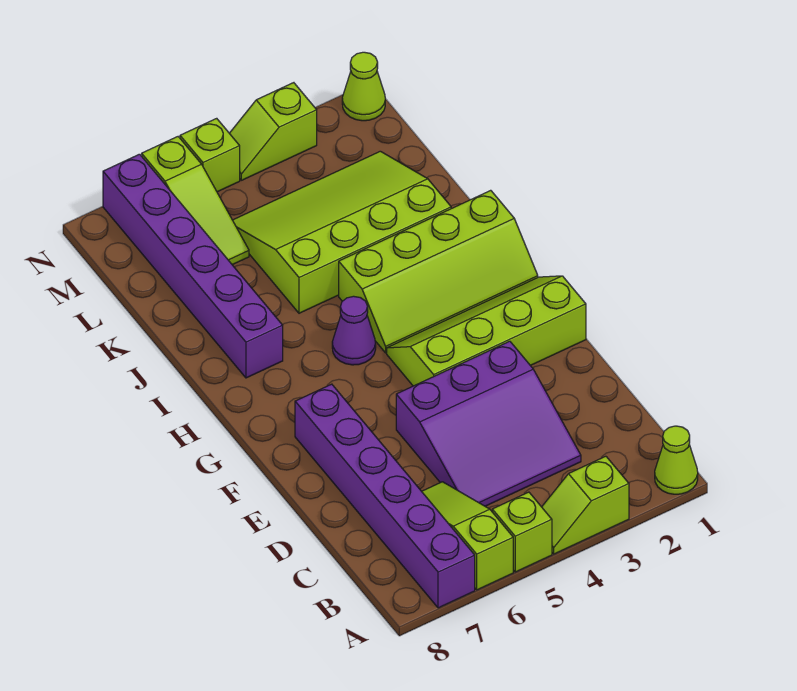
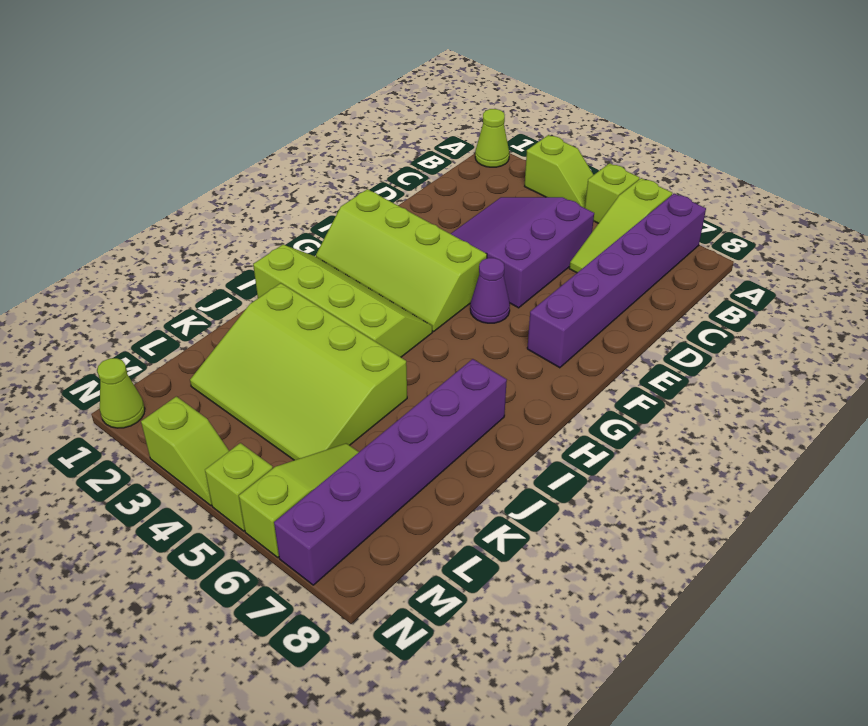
purple slope C3:E5 level 1 top E -> purple slope C3:E5 level 1 top 5
purple cone H5 level 1 -> purple cone F5 level 1

